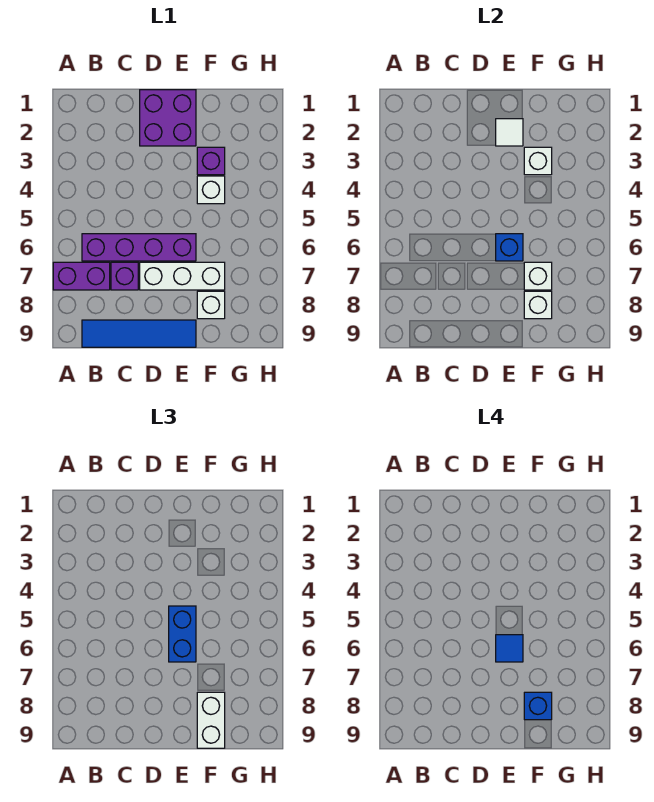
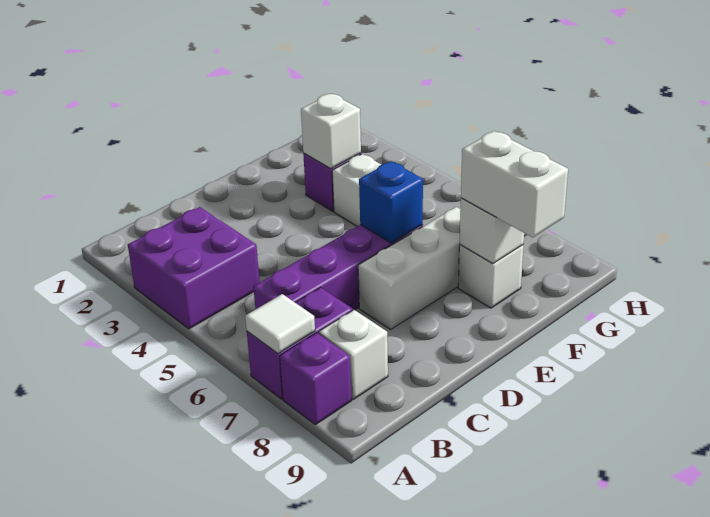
blue tile B9:E9 level 1 -> none
purple brick C7 level 1 -> purple brick A8 level 1
purple brick D1:E2 level 1 -> purple brick A3:B4 level 1
white tile E2 level 2 -> white tile A7 level 2
blue brick E5:E6 level 3 -> none
blue tile E6 level 4 -> none
white brick F7 level 2 -> white brick B8 level 1
blue brick F8 level 4 -> none

